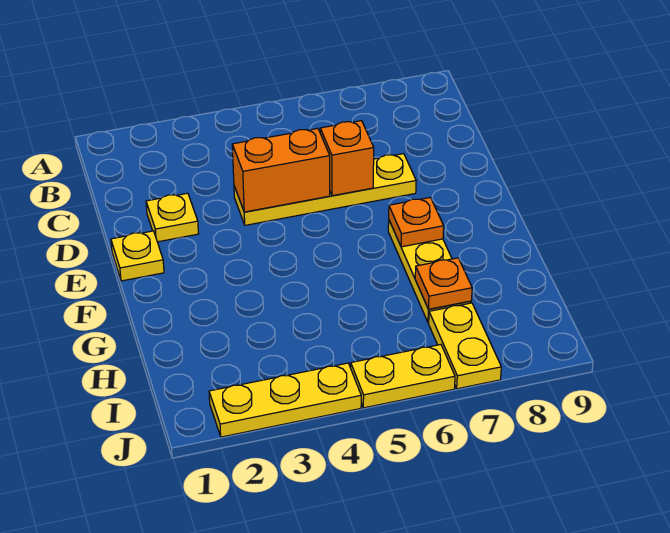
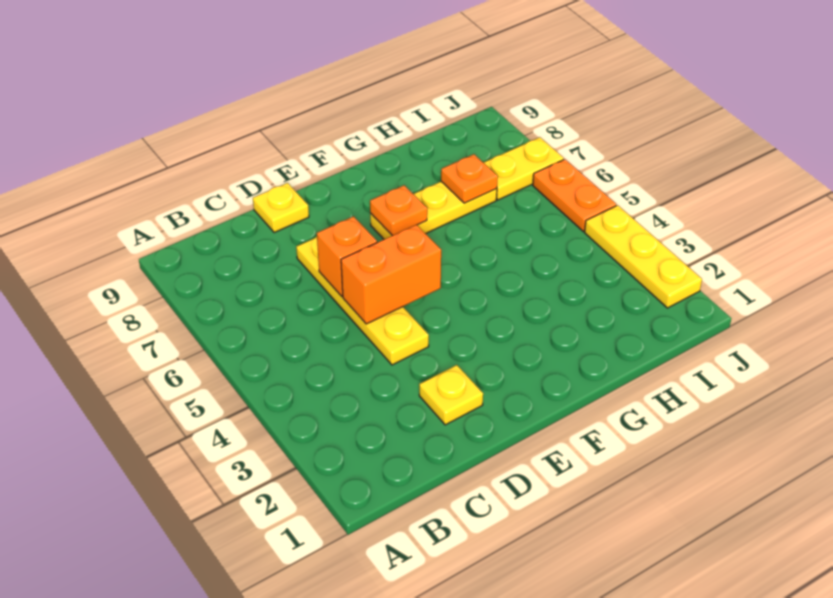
orange brick D4:D5 level 2 -> orange brick D5:E5 level 2
yellow plate E1 level 1 -> yellow plate D9 level 1
yellow plate J5:J6 level 1 -> orange plate J5:J6 level 1

